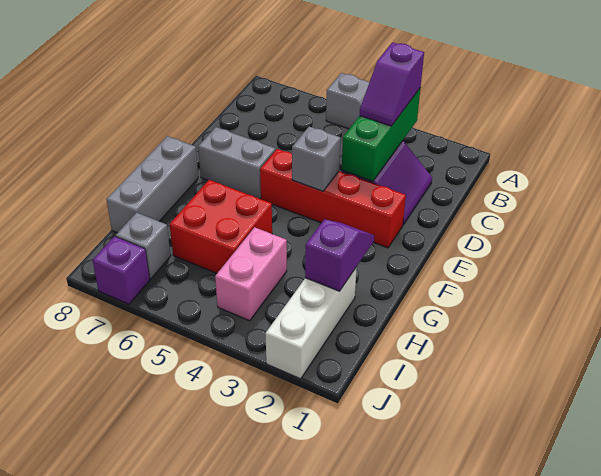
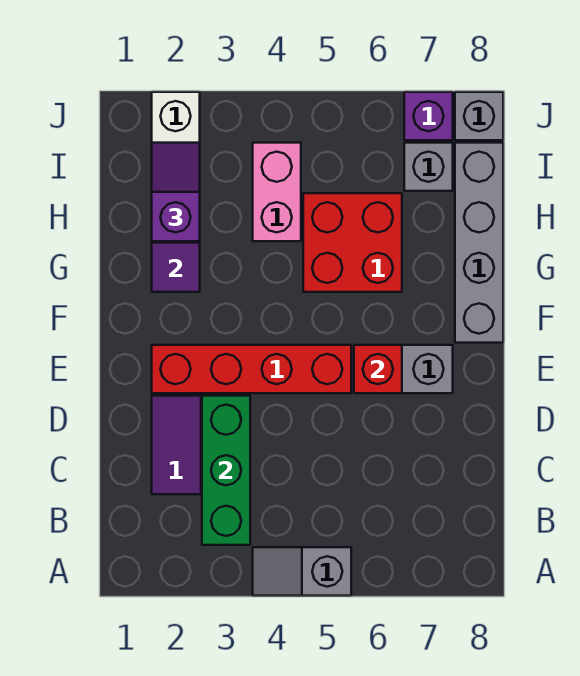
purple slope B3:C3 level 3 top B -> purple slope H2:I2 level 3 top H
grey brick E4 level 2 -> grey brick J8 level 1
none -> red brick E6 level 2
grey brick F8:H8 level 1 -> grey brick F8:I8 level 1

